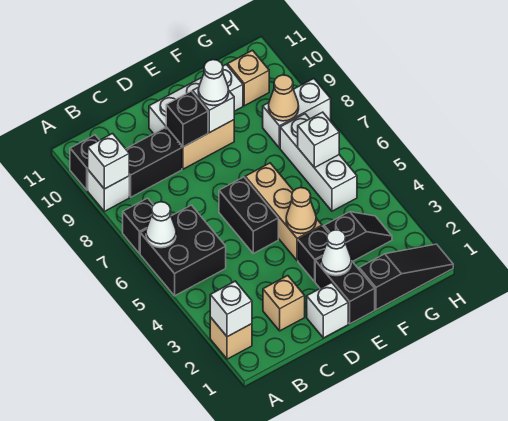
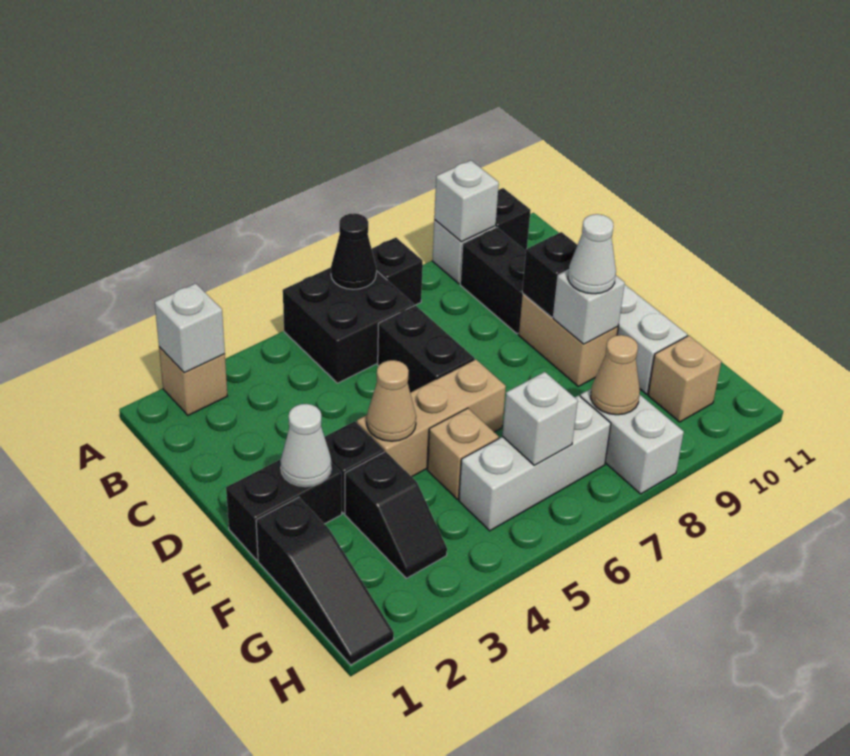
white cone A6 level 2 -> black cone A6 level 2
tan brick C2 level 1 -> tan brick F5 level 1
white brick D1 level 1 -> none
black brick D5:D6 level 1 -> black brick C6:D6 level 1

